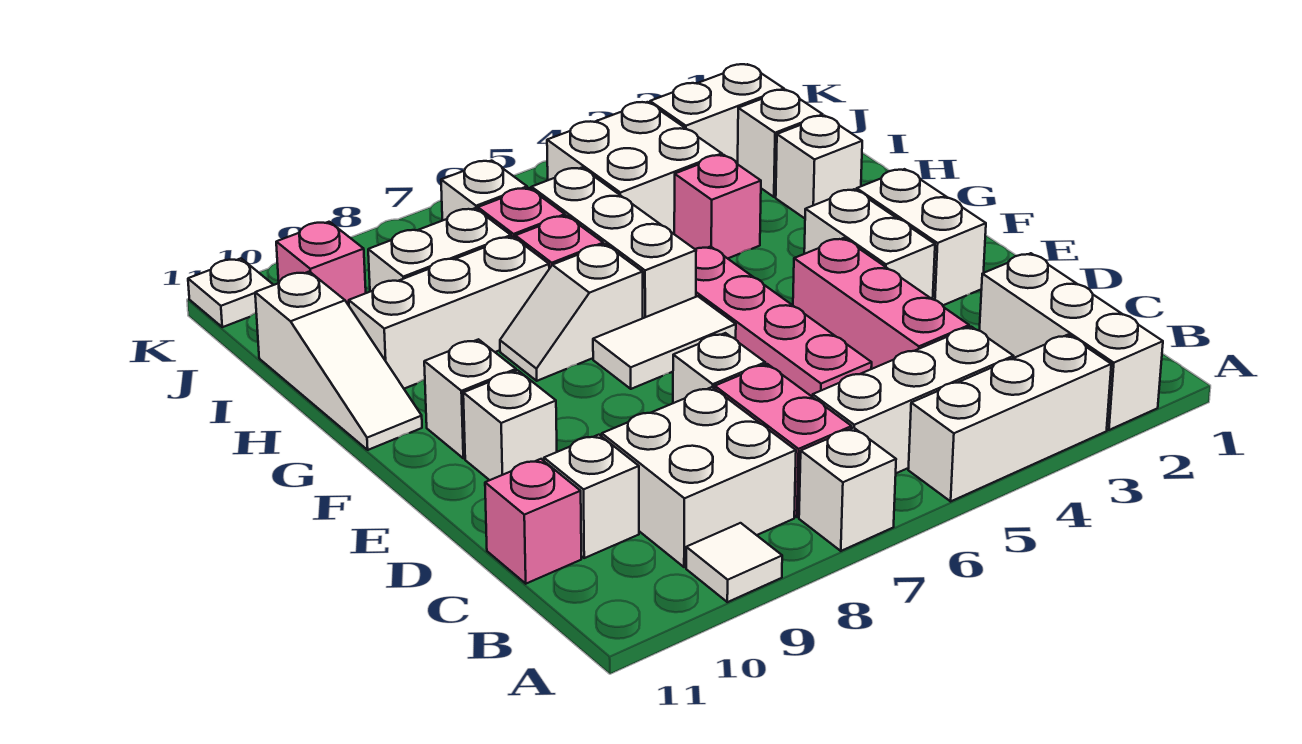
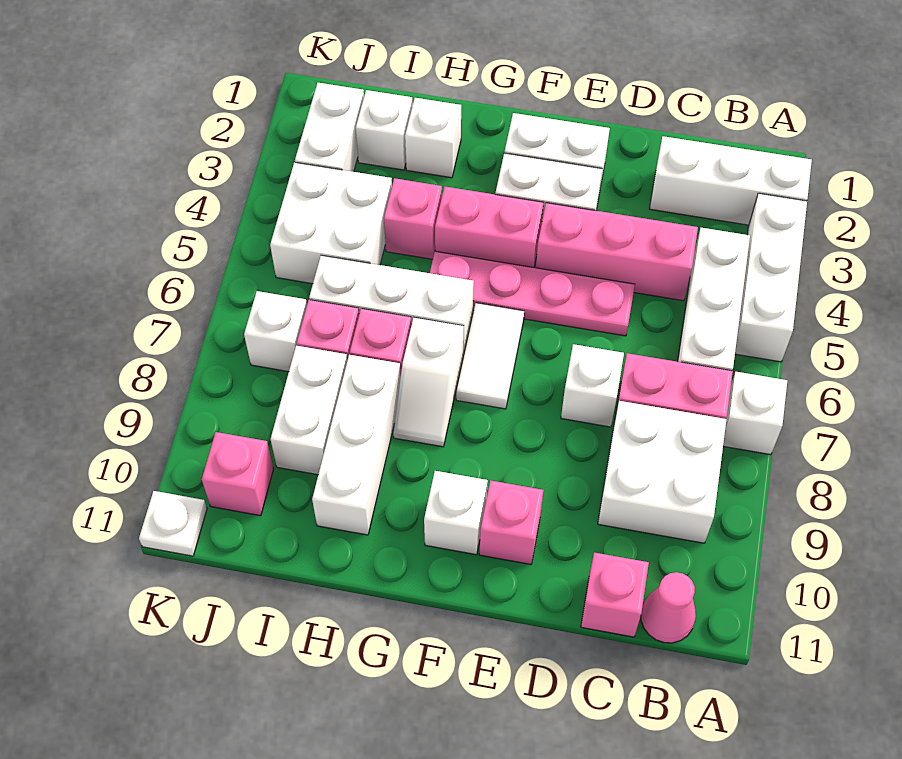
white tile A9 level 1 -> none
none -> pink cone B11 level 1
white brick C10 level 1 -> none
white brick E10 level 1 -> pink brick E10 level 1
none -> pink brick F4:G4 level 1
white slope G11:I11 level 1 top I -> none

